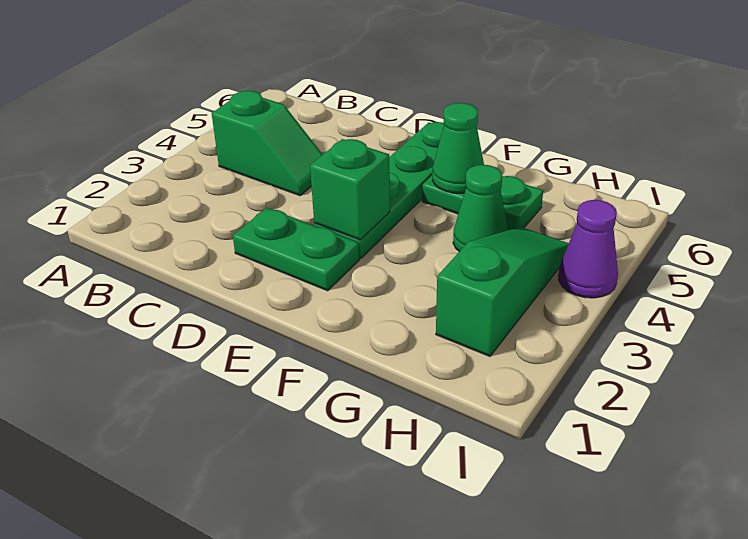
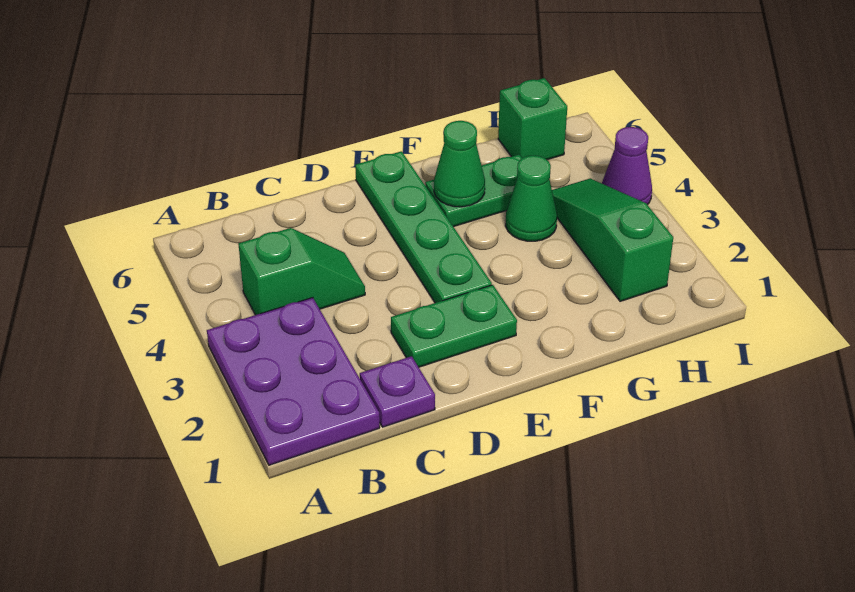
none -> purple plate A1:B3 level 1
none -> purple plate C1 level 1
green brick E3 level 2 -> green brick H6 level 1

